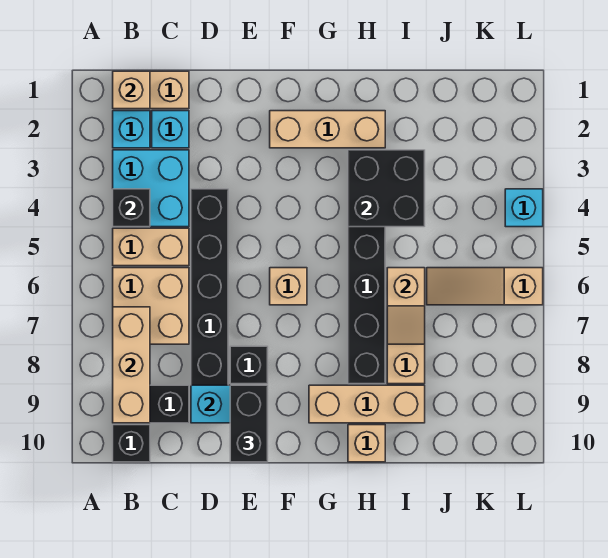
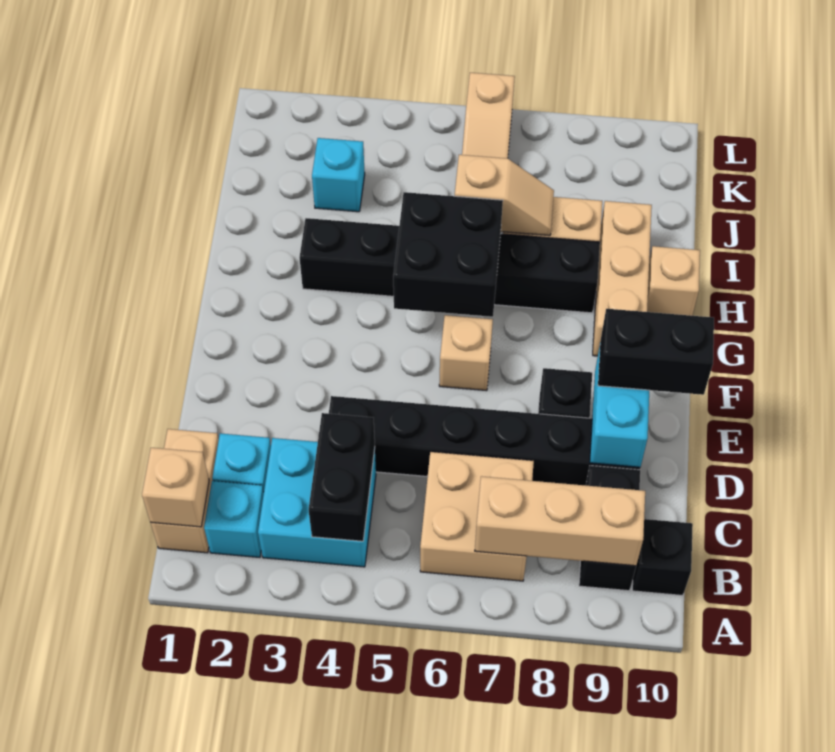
black brick B4 level 2 -> black brick B4:C4 level 2
tan brick B5:C5 level 1 -> none
tan brick F2:H2 level 1 -> none
black brick H3:I4 level 2 -> black brick G5:H6 level 2
cyan brick L4 level 1 -> cyan brick J3 level 1

